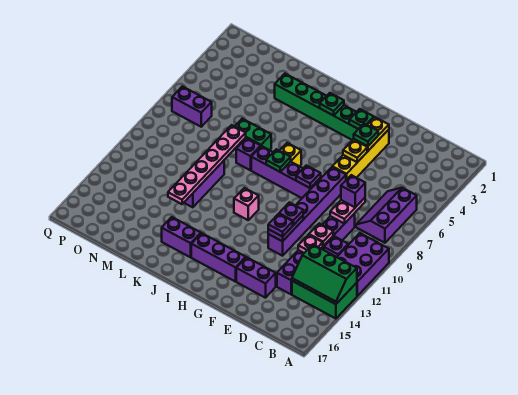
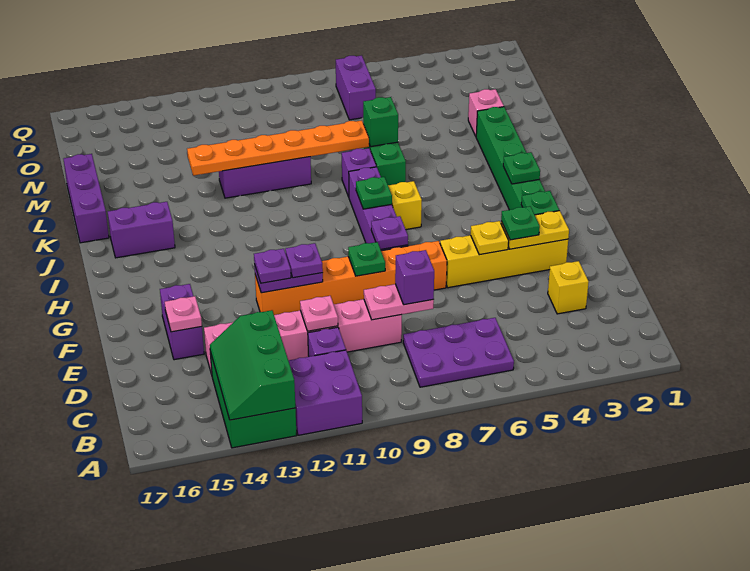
purple brick A10:B12 level 1 -> purple brick A11:B12 level 1
purple slope B6:C8 level 1 top B -> purple plate B6:C8 level 1
none -> yellow brick D3 level 1
purple brick D9:D14 level 1 -> pink brick D9:D14 level 1
pink plate D12 level 2 -> pink plate E15 level 2
purple brick F7:F12 level 1 -> orange brick F7:F12 level 1
none -> green plate F9 level 2
purple brick G15:I15 level 1 -> purple brick K17:M17 level 1
pink brick I11 level 1 -> pink brick M3 level 1
purple brick J15:K15 level 1 -> purple brick J15:J16 level 1
none -> green brick L7 level 2
pink plate L8:L13 level 2 -> orange plate L8:L13 level 2

